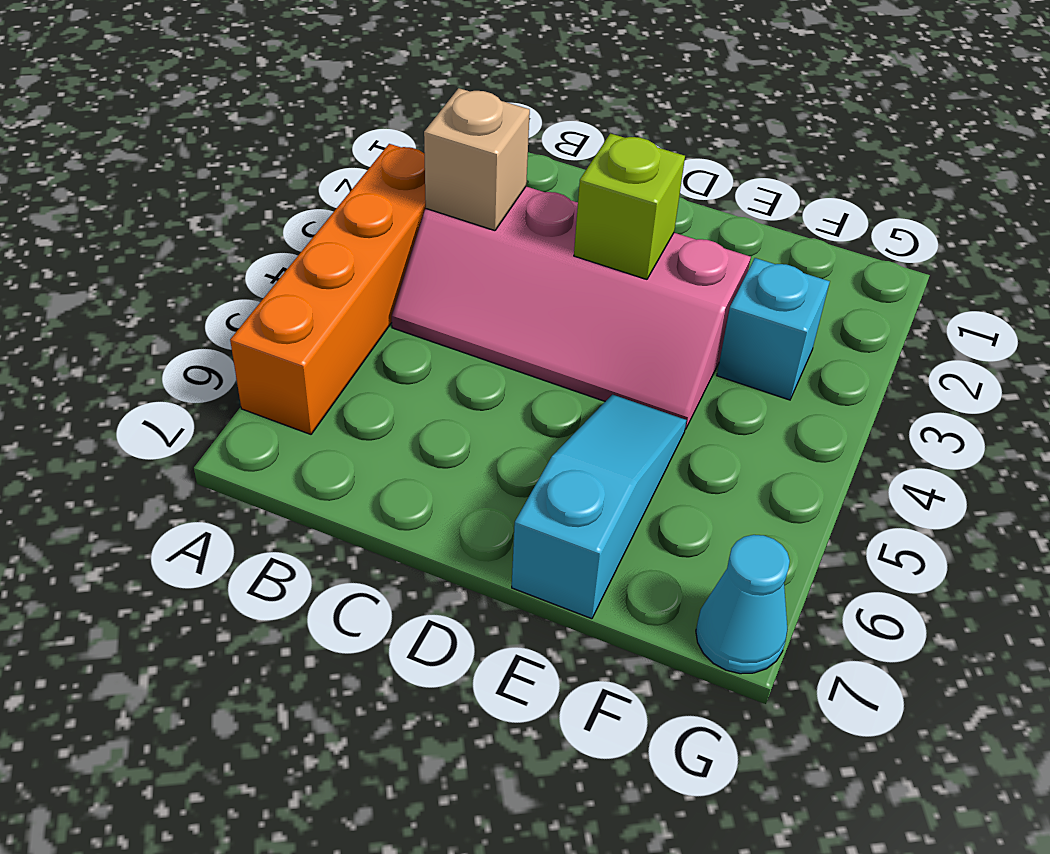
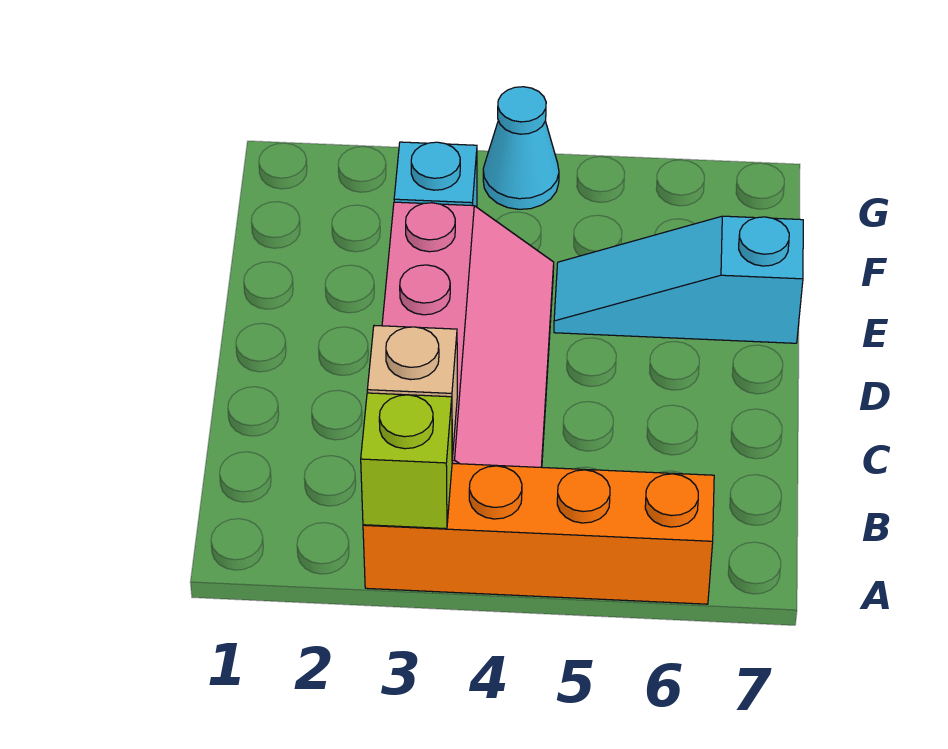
lime brick D3 level 2 -> lime brick A3 level 2
cyan cone G7 level 1 -> cyan cone G4 level 1

